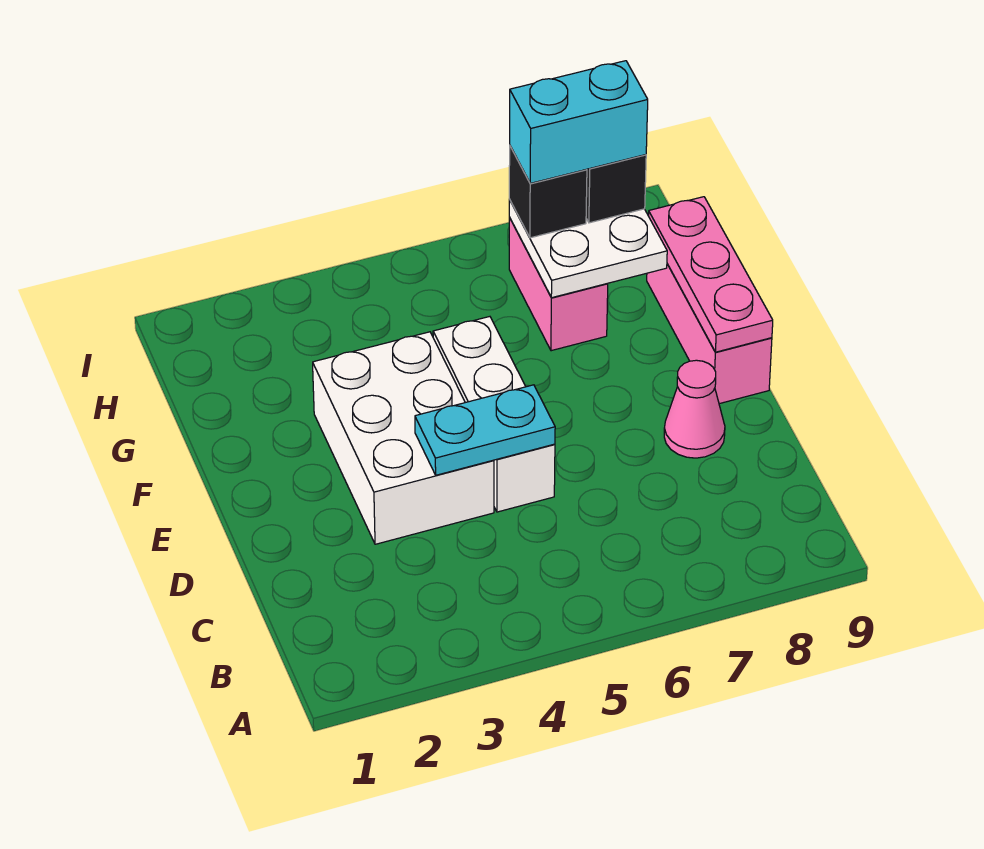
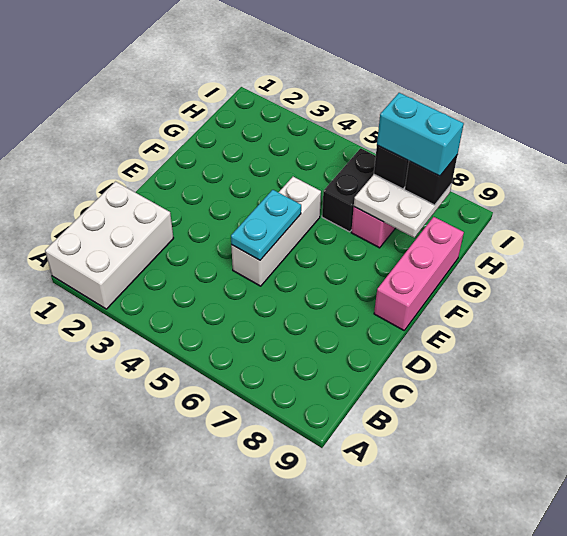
white brick D3:F4 level 1 -> white brick A1:C2 level 1
cyan plate D4:D5 level 2 -> cyan plate D5:E5 level 2
pink cone D8 level 1 -> none
pink plate E9:G9 level 2 -> none
none -> black brick G6:H6 level 1

